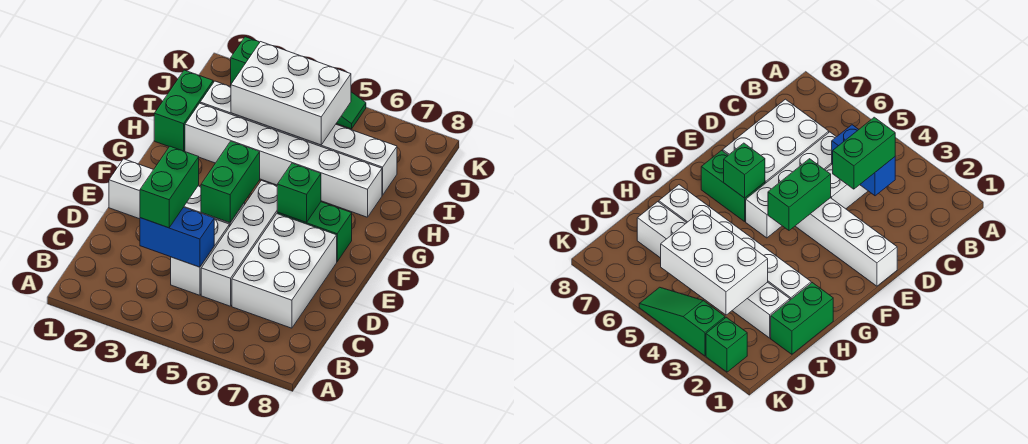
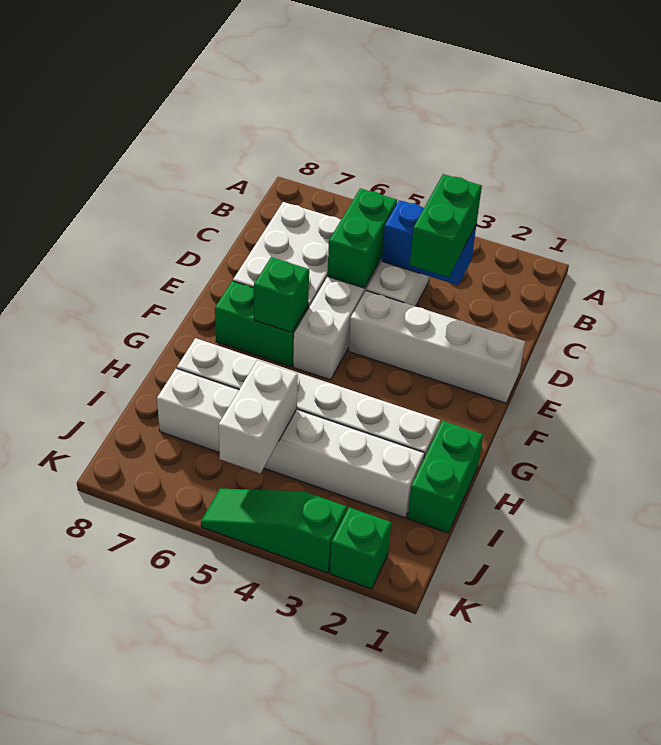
green brick E4:F4 level 2 -> green brick C5:D5 level 2
white brick I3:J5 level 2 -> white brick I5:J5 level 2

